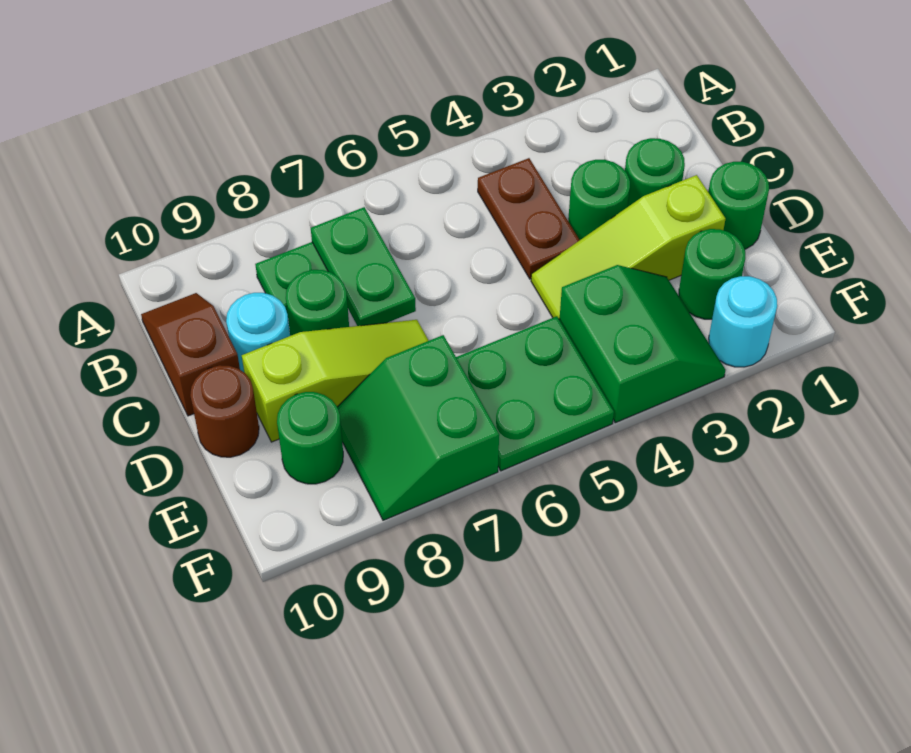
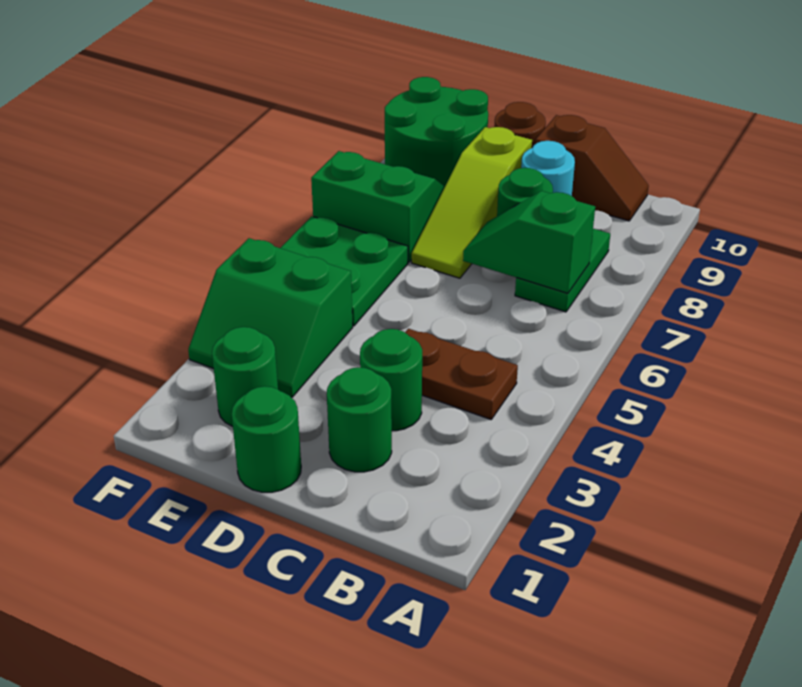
green plate B7:C7 level 2 -> green slope B7:C7 level 2 top B
lime slope D2:D4 level 1 top 2 -> none
green round brick E9 level 1 -> green round brick E9:F10 level 1
cyan round brick F2 level 1 -> none

